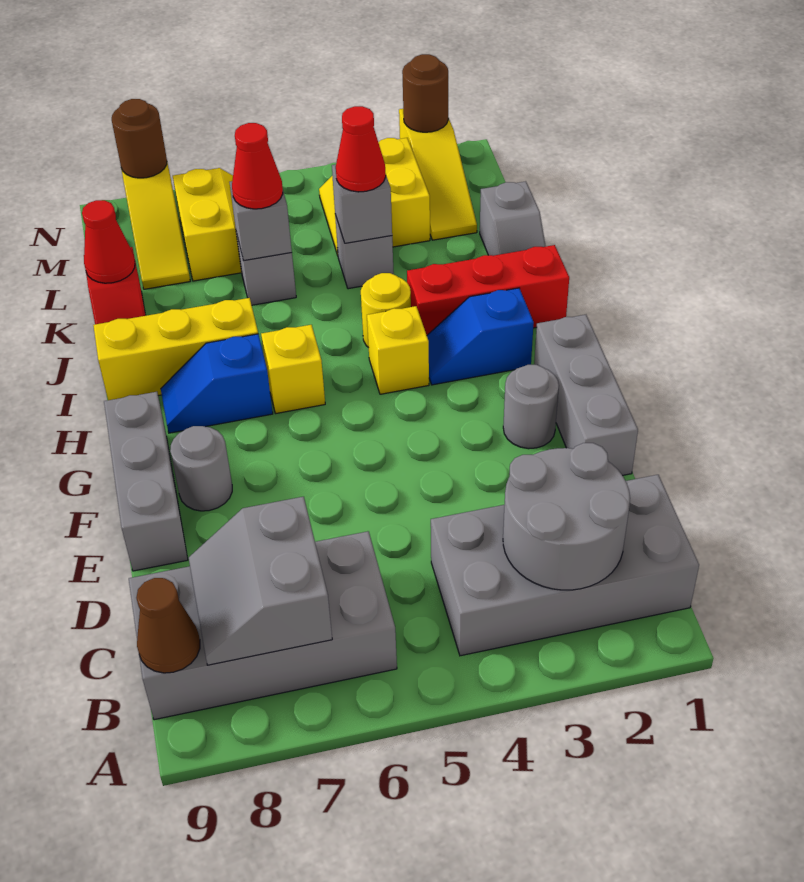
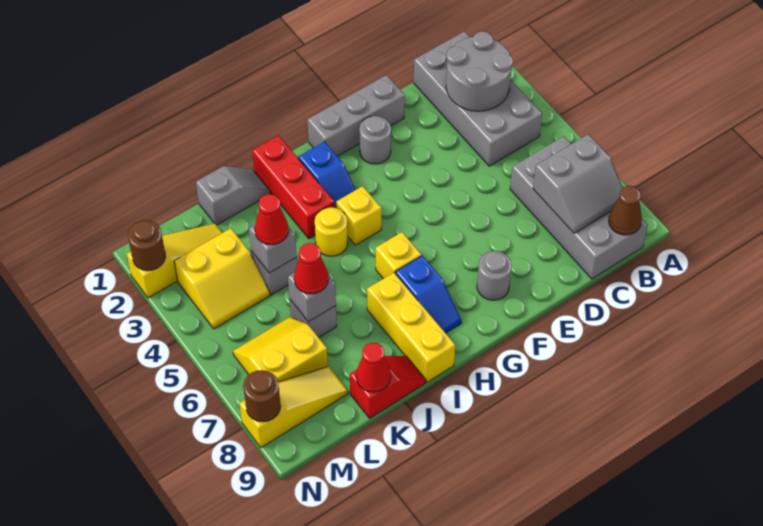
grey brick E9:G9 level 1 -> none

